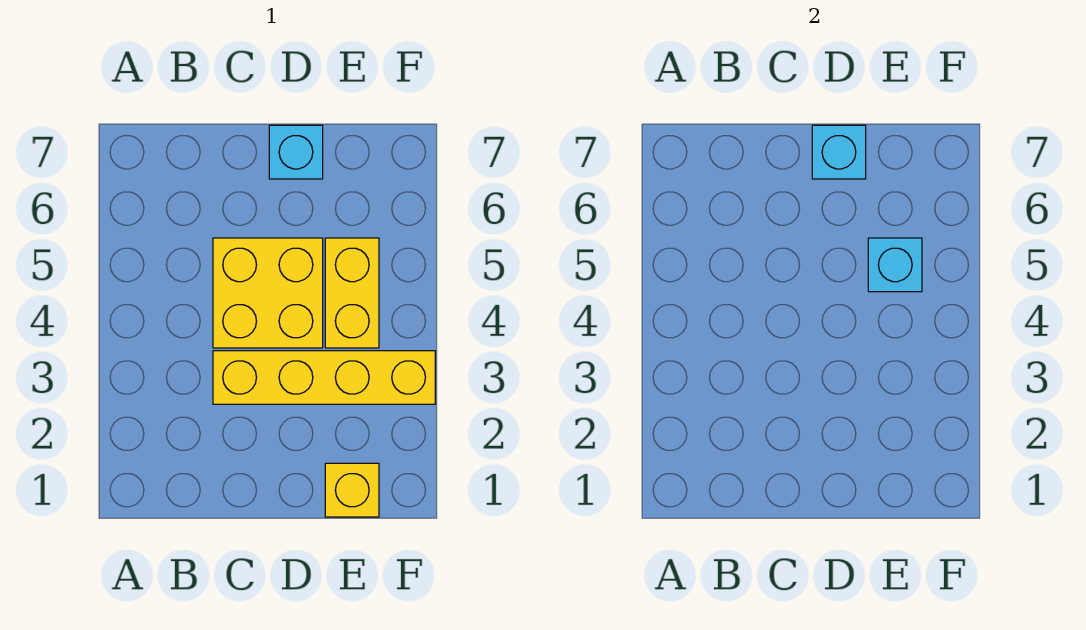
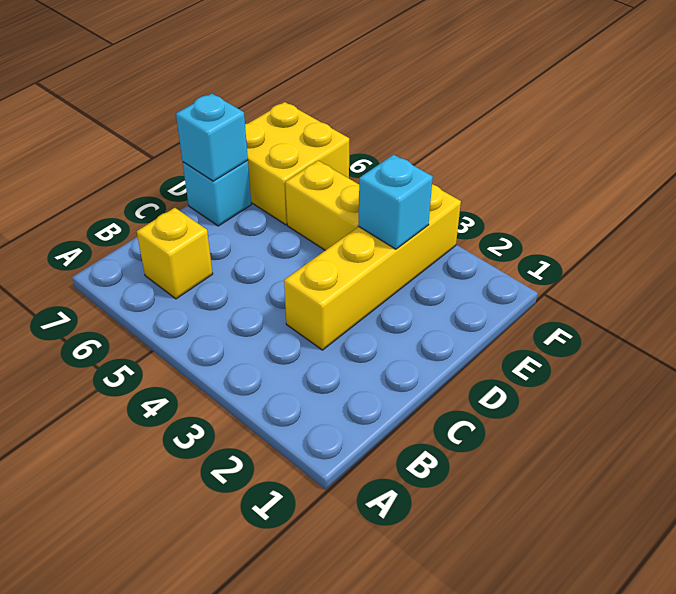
yellow brick C4:D5 level 1 -> yellow brick E6:F7 level 1
yellow brick E1 level 1 -> yellow brick B6 level 1
cyan brick E5 level 2 -> cyan brick E3 level 2

